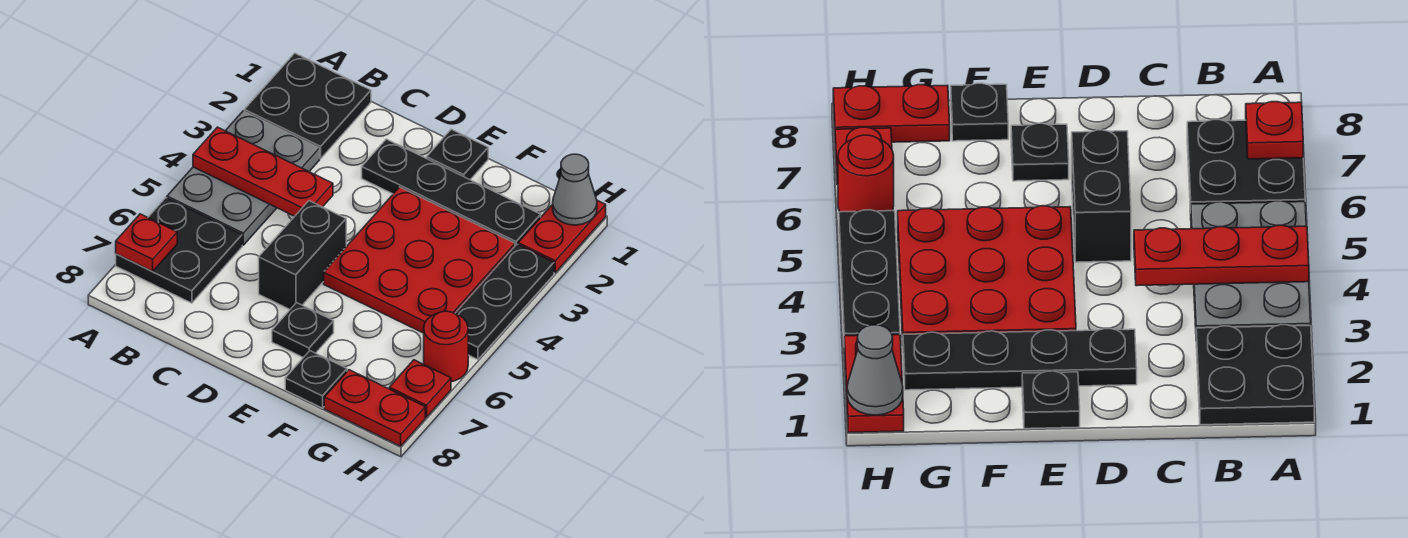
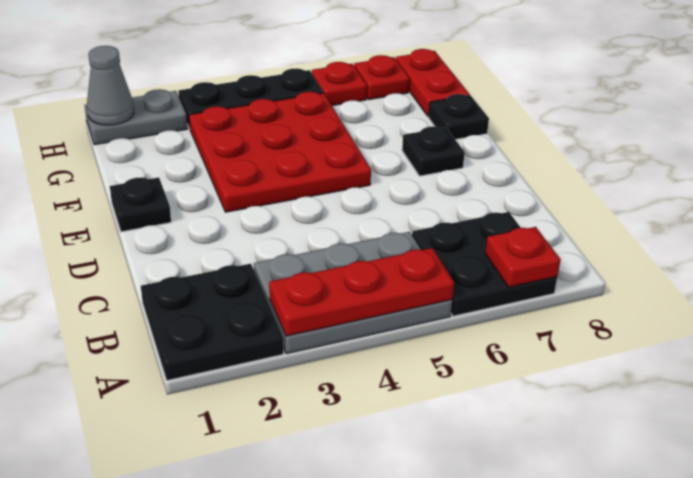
red plate A4:C4 level 2 -> red plate A3:A5 level 2
black plate D2:G2 level 1 -> none
black brick D5:D6 level 1 -> none
red plate H1:H2 level 1 -> grey plate H1:H2 level 1
red round brick H6 level 1 -> red plate H6 level 1

